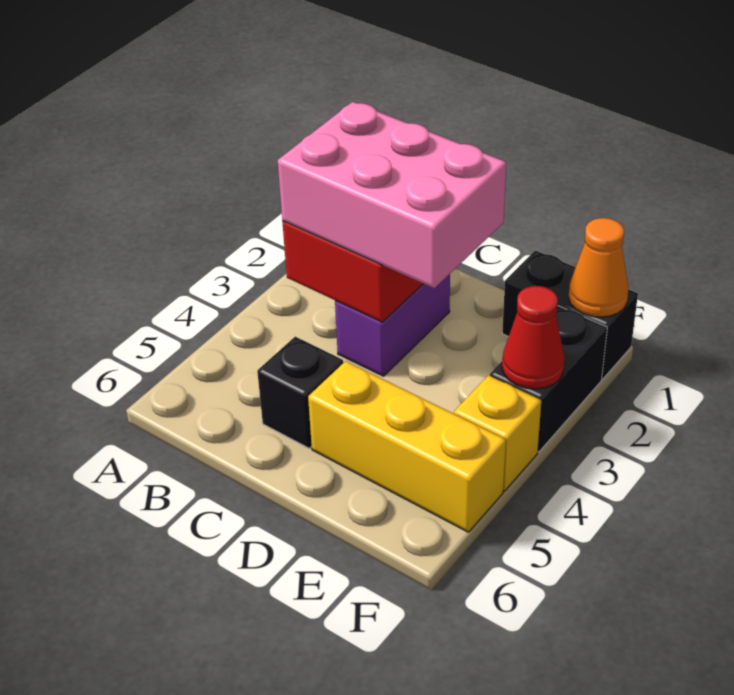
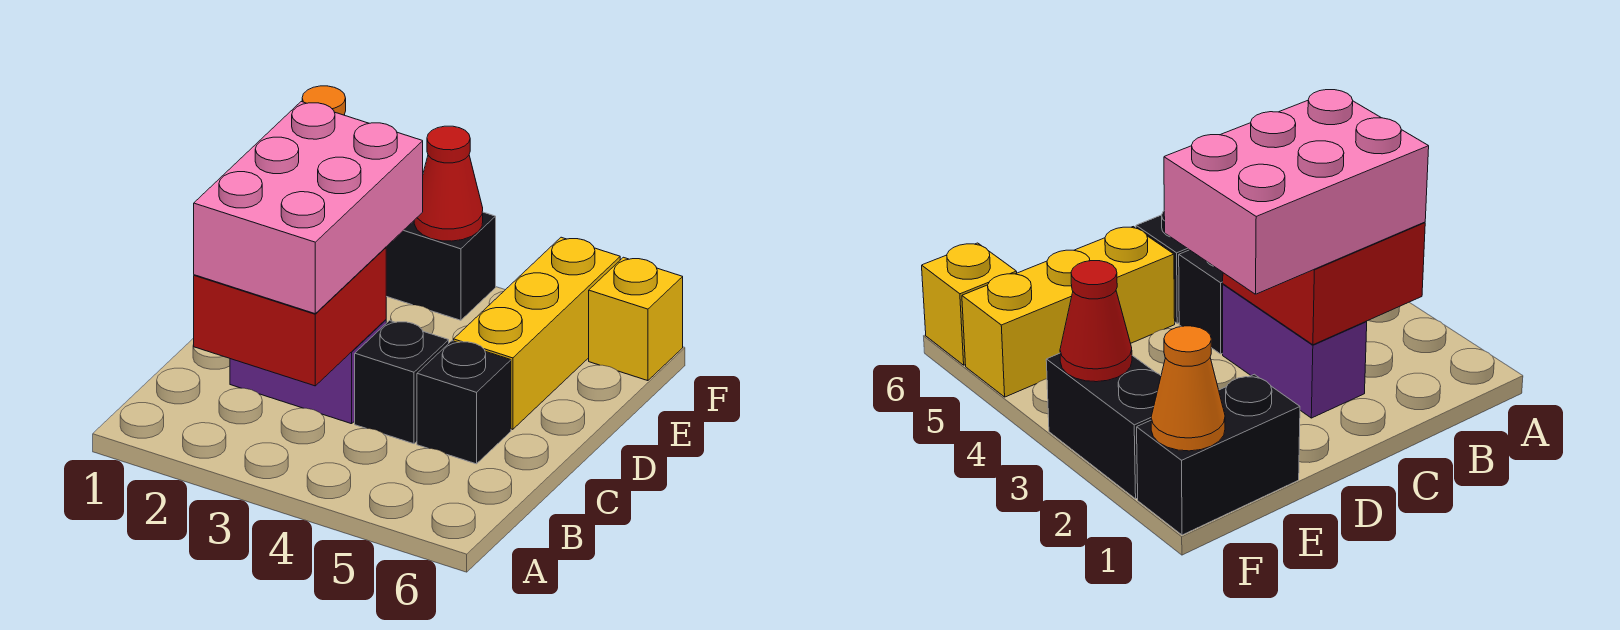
none -> black brick C4 level 1
yellow brick F4 level 1 -> yellow brick F6 level 1

